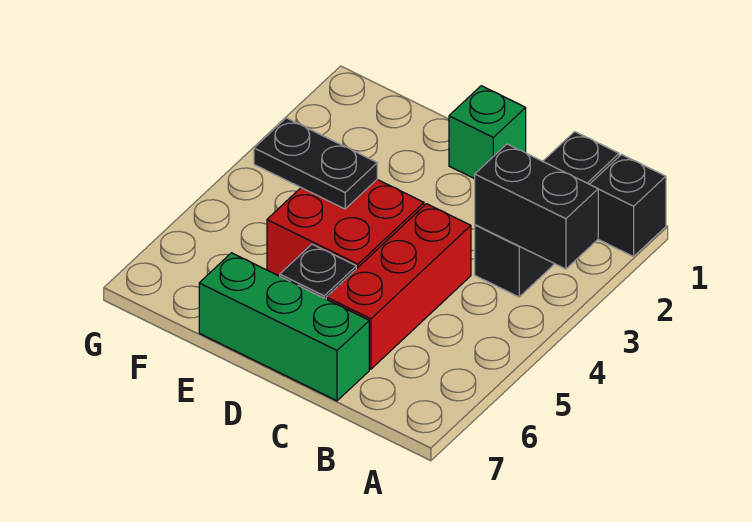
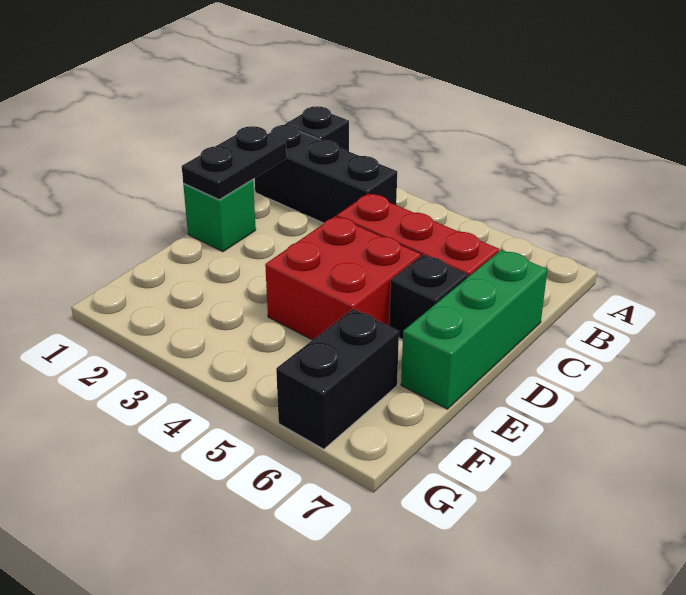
black brick A3:B3 level 2 -> black brick F6:G6 level 1
black plate E4:F4 level 2 -> black plate C1:D1 level 2

